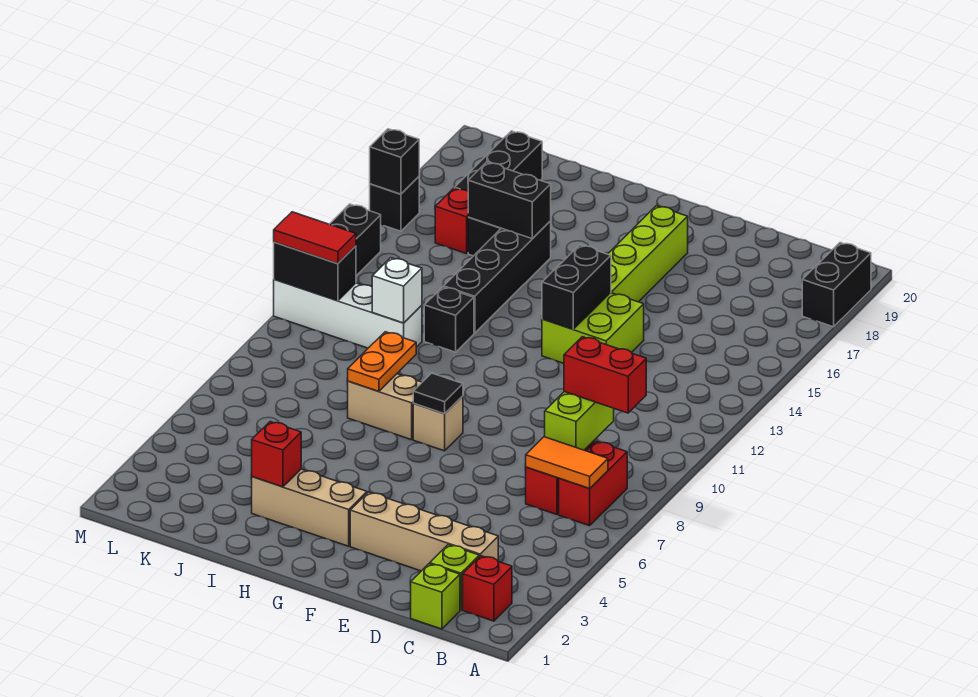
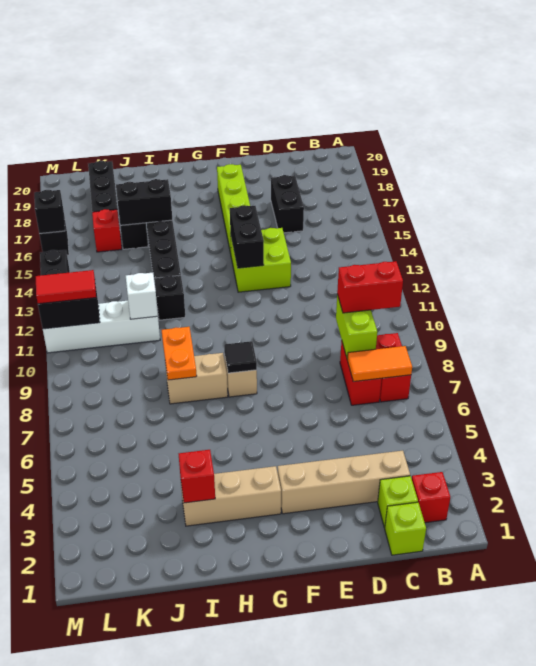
black brick A18:A19 level 1 -> black brick D16:D17 level 1

